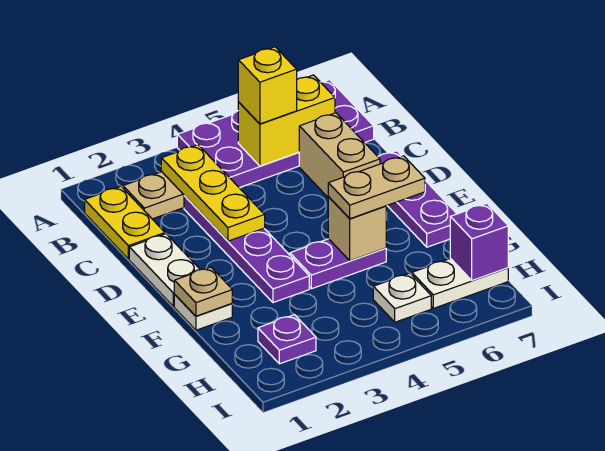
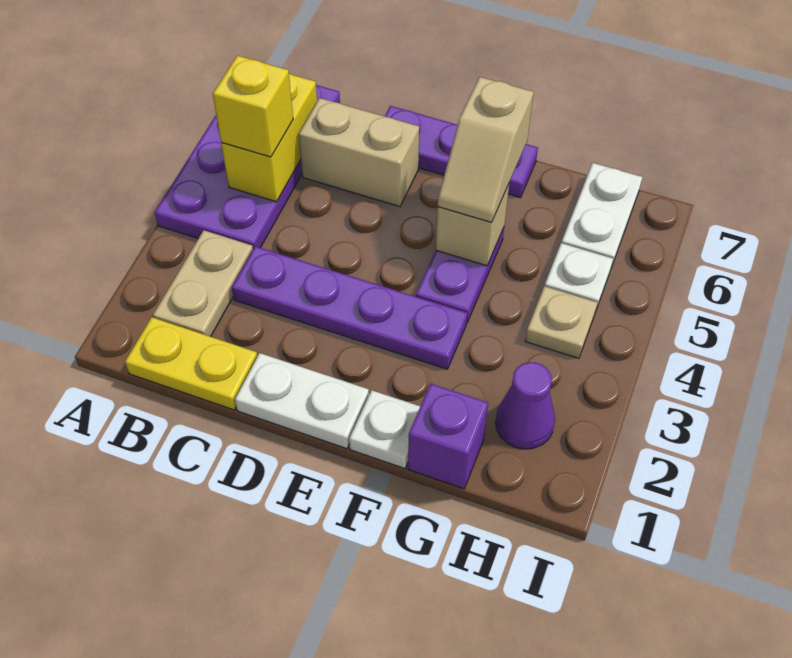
yellow plate B3:D3 level 2 -> none
tan plate F1 level 2 -> tan plate H4 level 1
tan plate F5:F6 level 3 -> tan slope F5:F6 level 3 top 6
purple plate H2 level 1 -> purple cone H2 level 1
purple brick H7 level 2 -> purple brick G1 level 1

